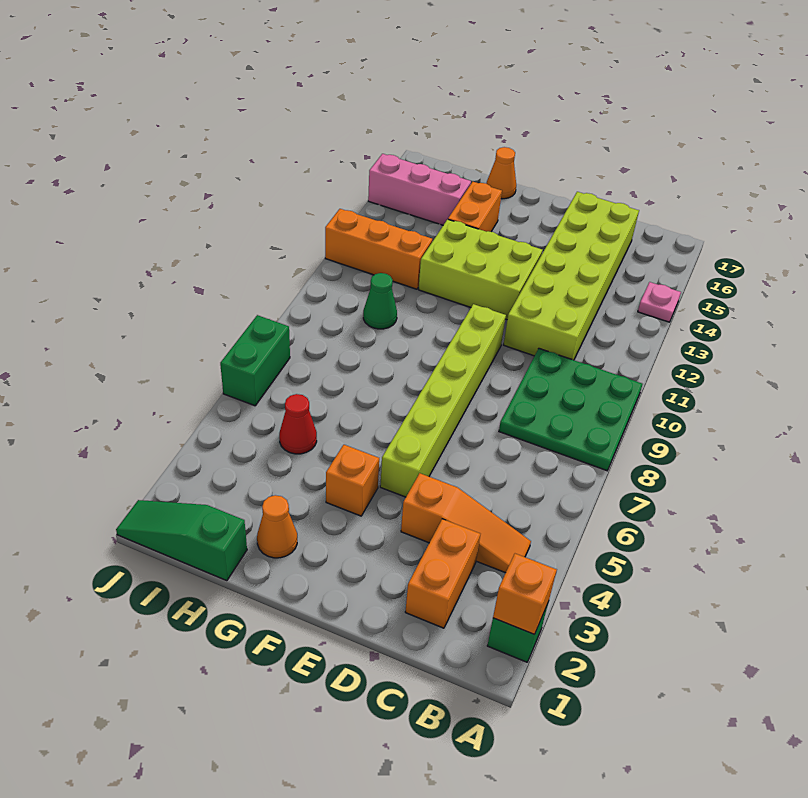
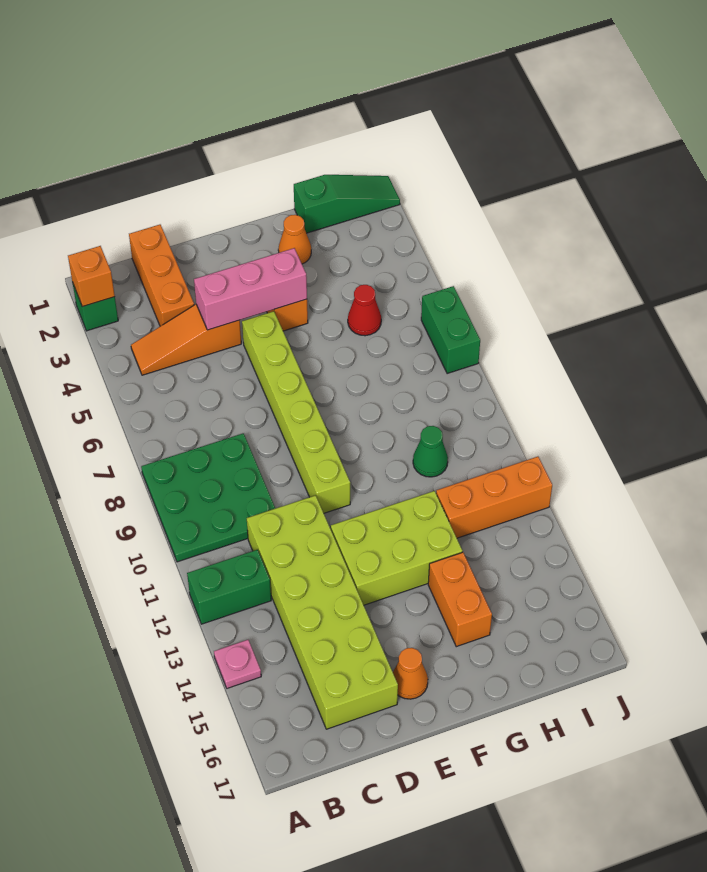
none -> green brick A12:B12 level 1
orange brick C2:C3 level 1 -> orange brick C1:C3 level 1
orange cone G17 level 1 -> orange cone E16 level 1
pink brick H15:J15 level 1 -> pink brick D4:F4 level 2

